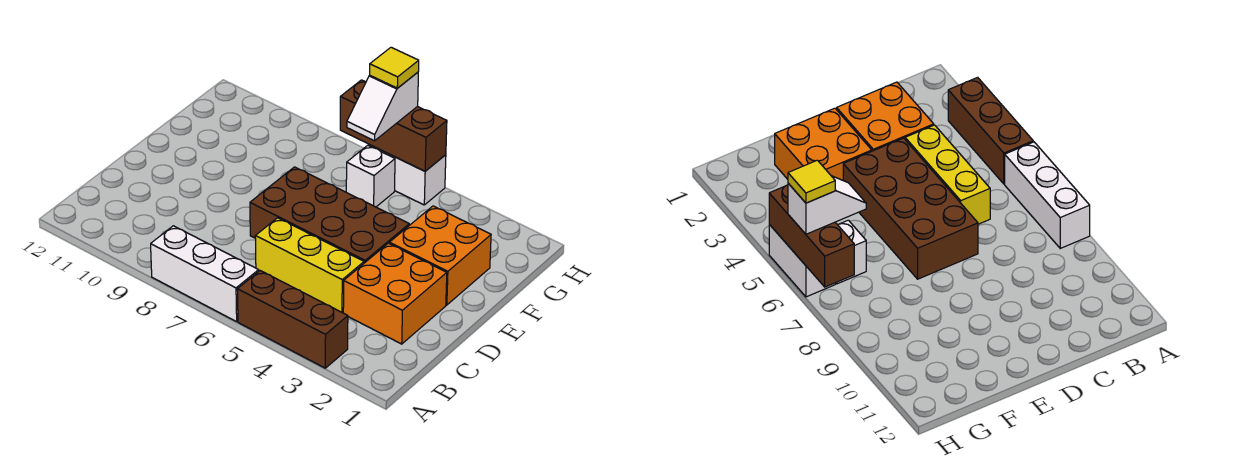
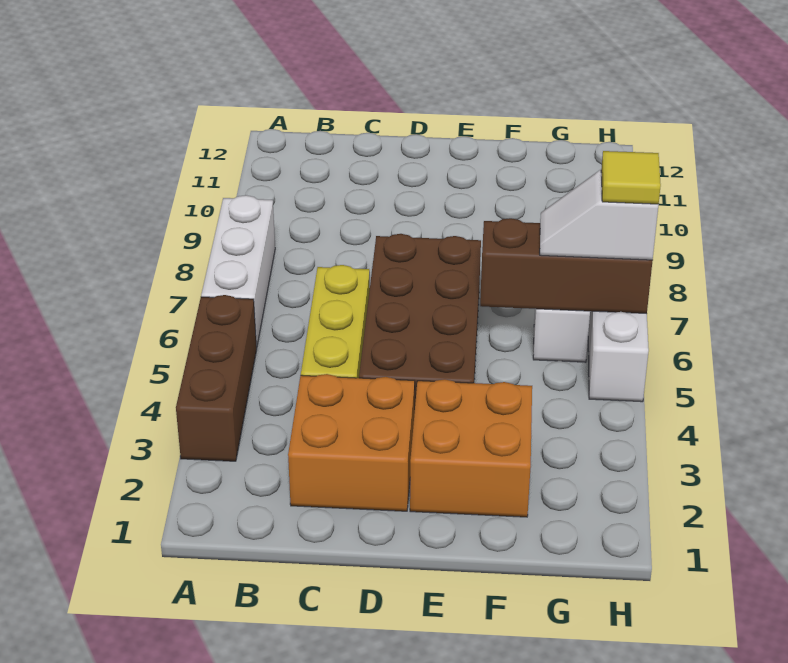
brown brick H5:H7 level 2 -> brown brick F6:H6 level 2

